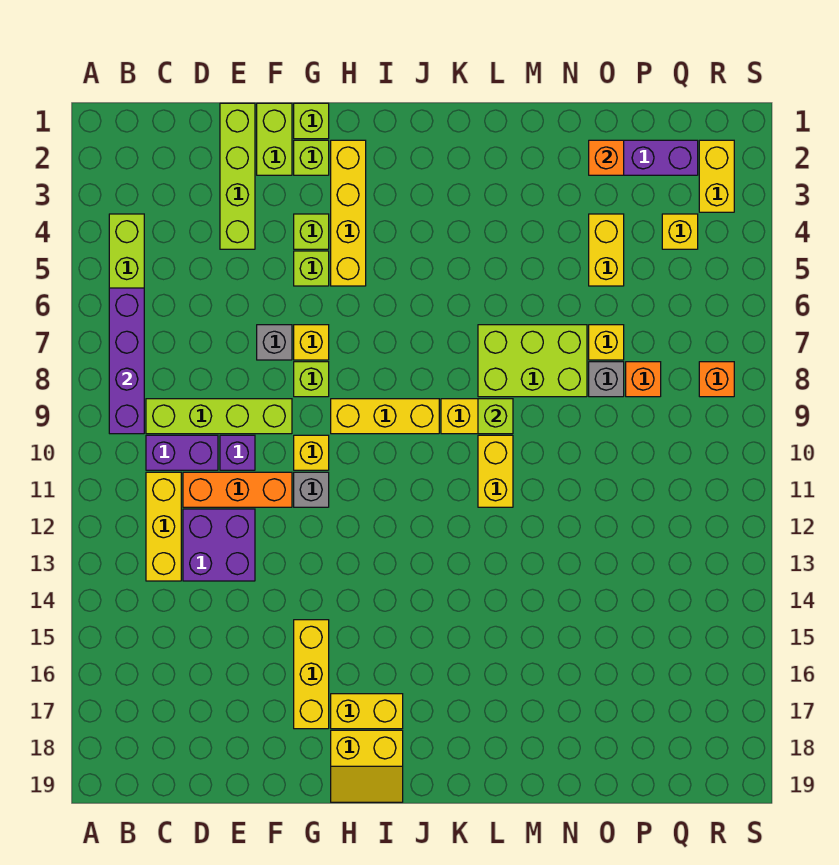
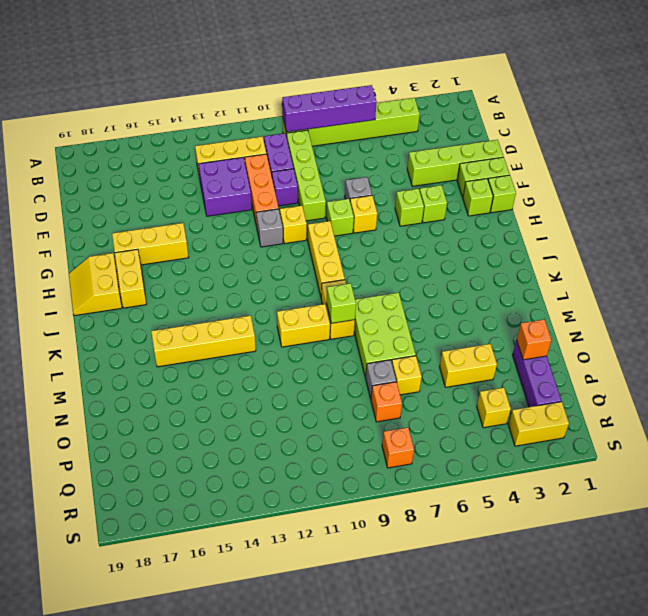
yellow brick H2:H5 level 1 -> yellow brick L13:L16 level 1

